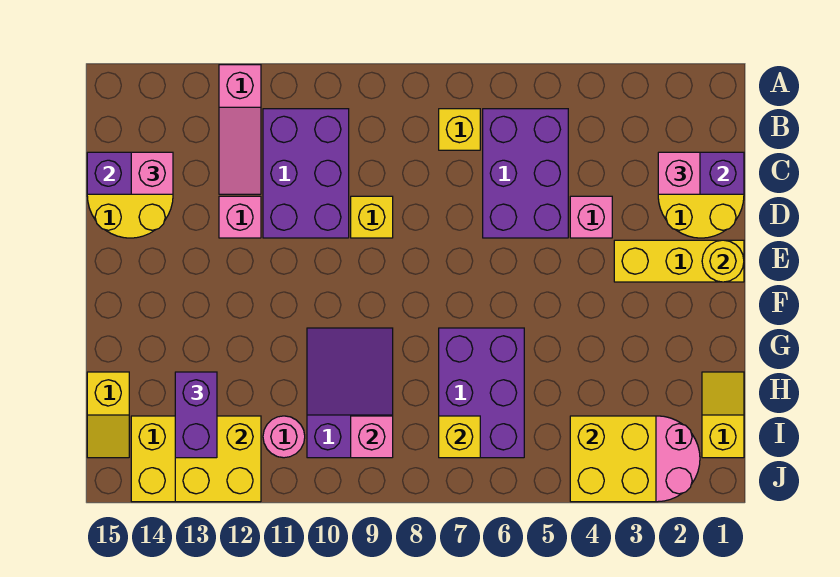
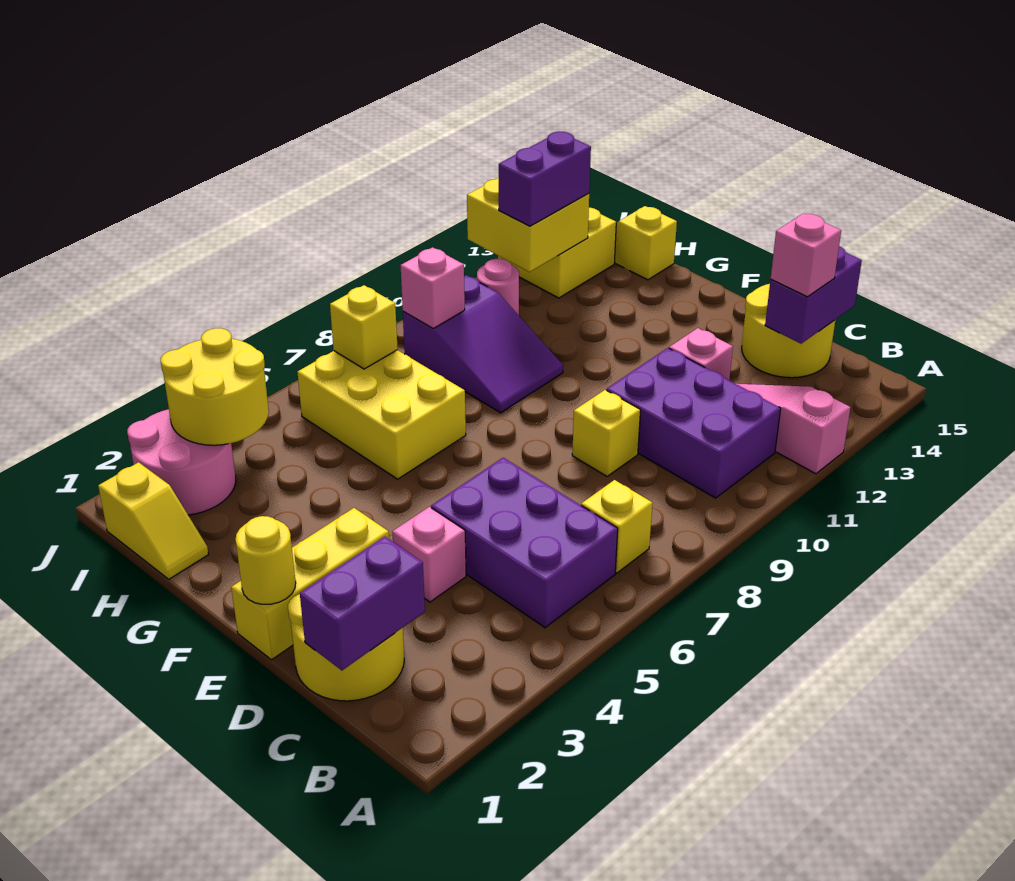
pink brick C2 level 3 -> none
purple brick G6:I7 level 1 -> yellow brick G6:I7 level 1
purple brick H13:I13 level 3 -> purple brick I12:I13 level 3
yellow brick I3:J4 level 2 -> yellow round brick I3:J4 level 2

